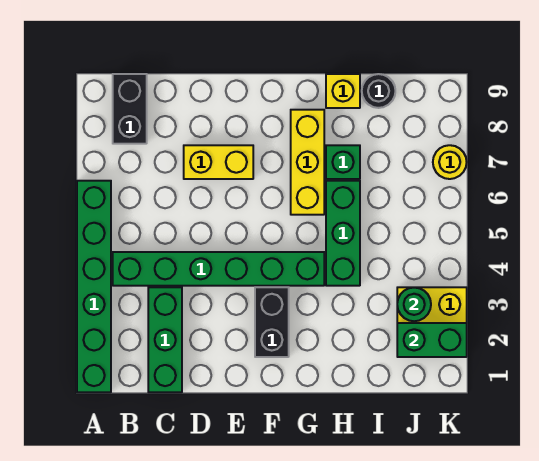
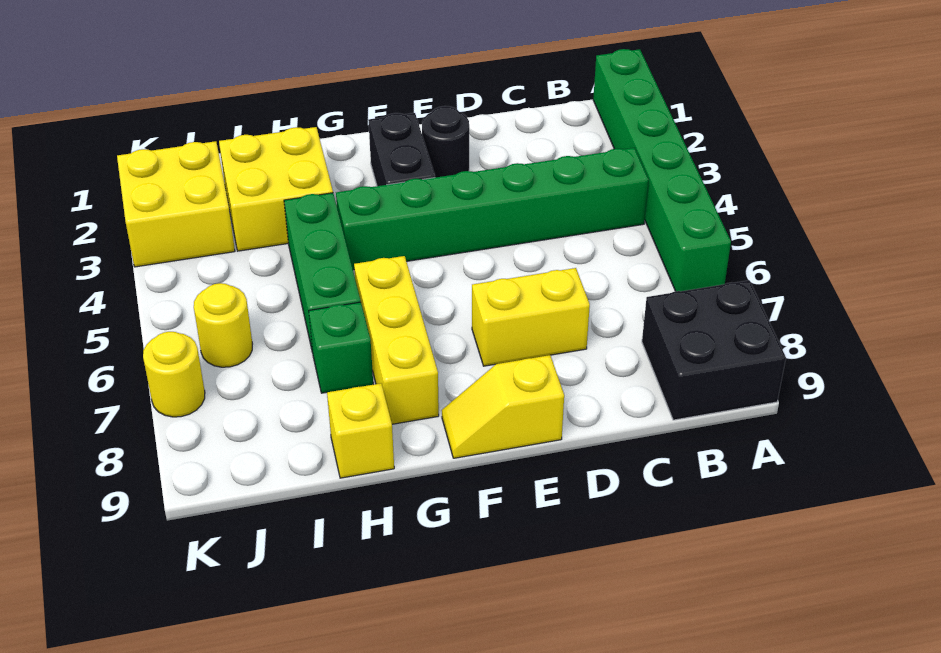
black brick B8:B9 level 1 -> black brick A8:B9 level 1
green brick C1:C3 level 1 -> none
none -> yellow slope E9:F9 level 1 top E
none -> yellow brick H2:I3 level 1
black round brick I9 level 1 -> black round brick E2 level 1
green brick J2:K2 level 2 -> none
green round brick J3 level 2 -> none
none -> yellow round brick J6 level 1

